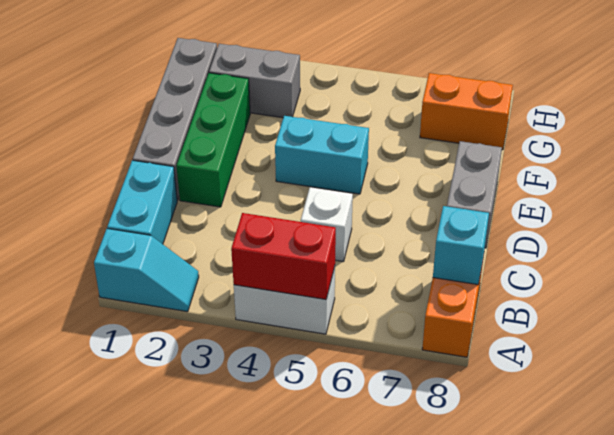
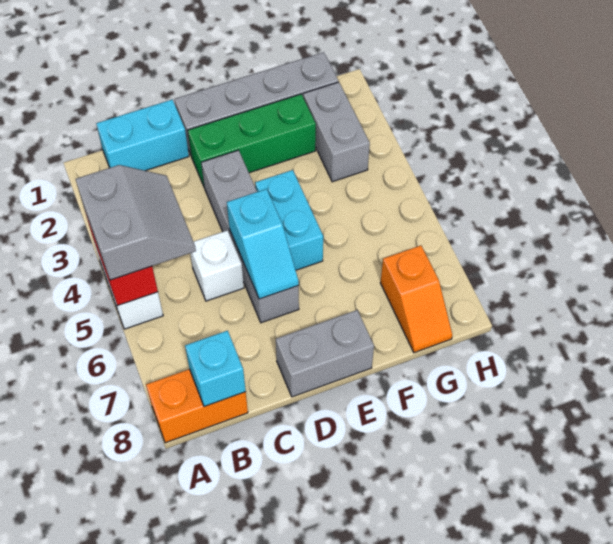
cyan slope A1:A2 level 1 top 1 -> cyan slope D5:D6 level 2 top 5
none -> grey slope A4:B5 level 3 top A
none -> grey brick D3:D6 level 1
orange brick G7:G8 level 1 -> orange slope G7:G8 level 1 top 7

